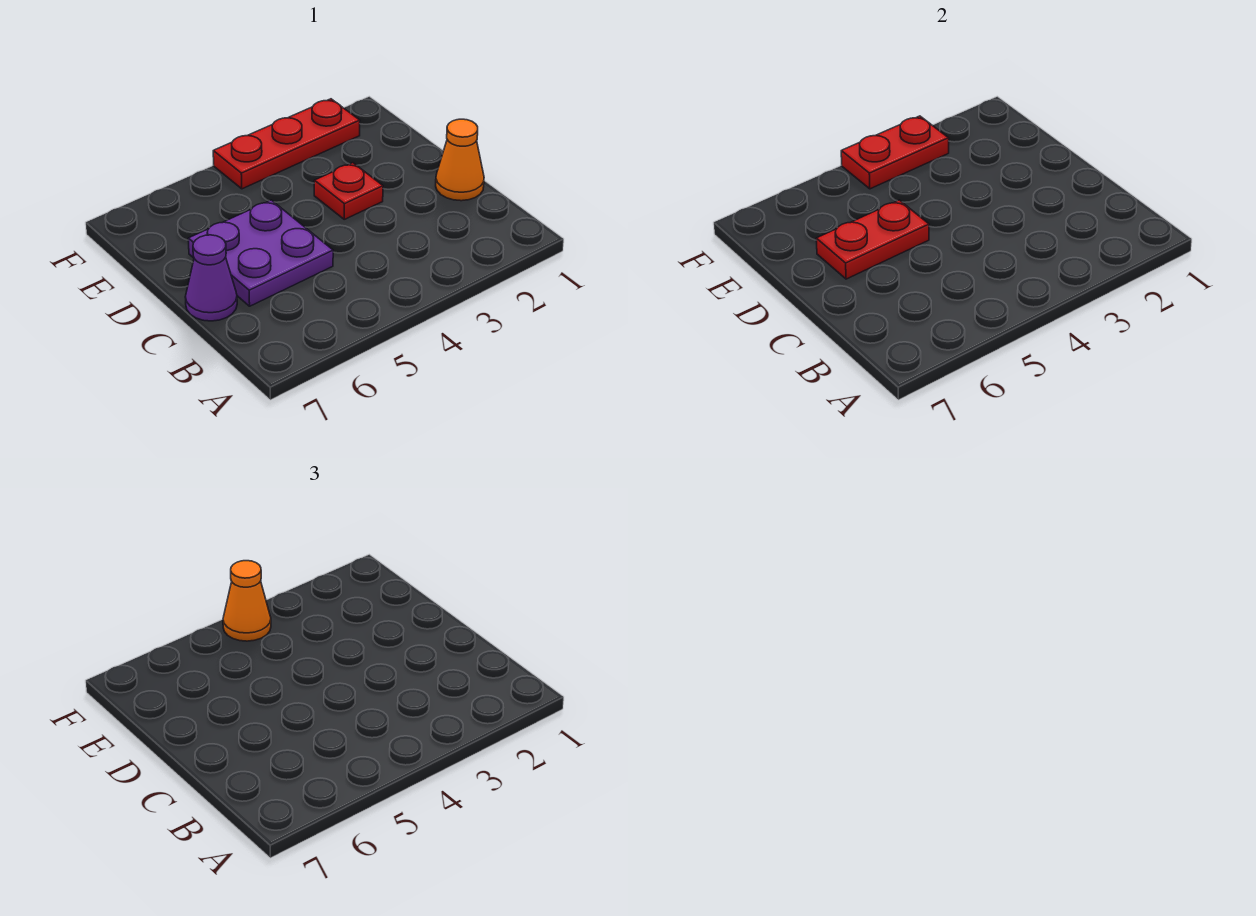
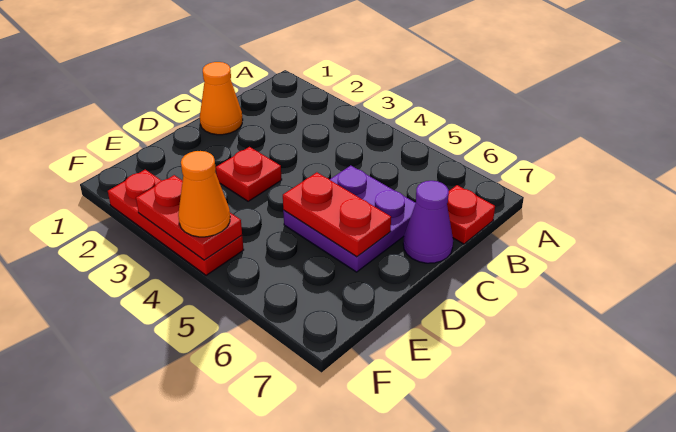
none -> red plate B7 level 1

